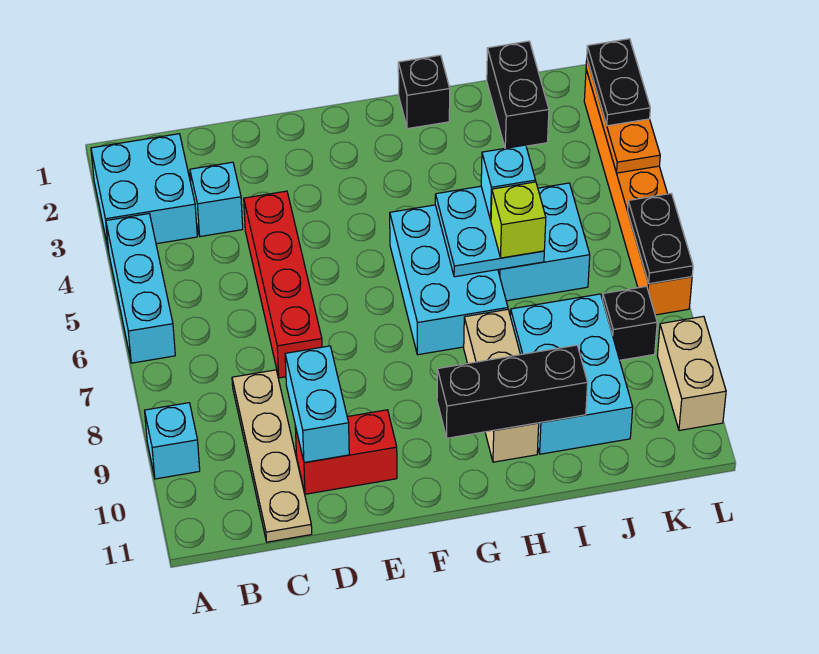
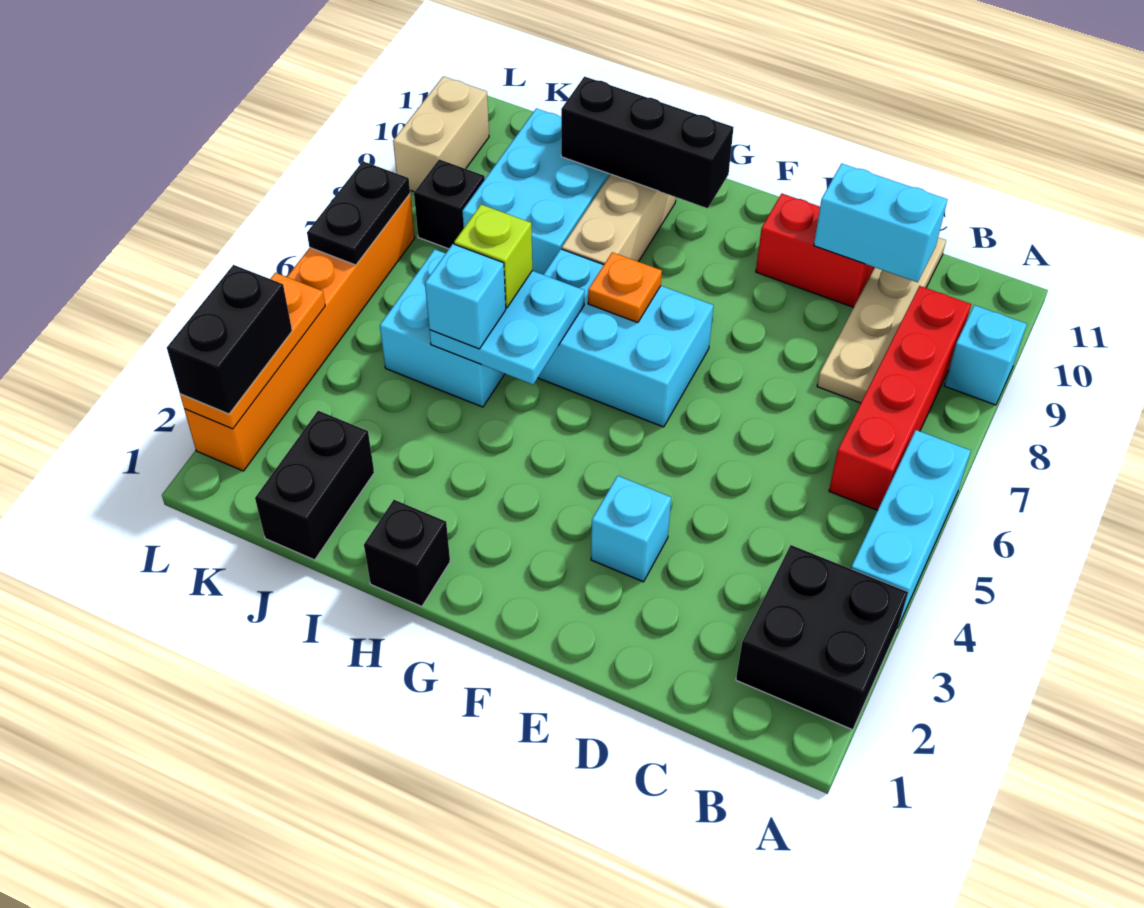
cyan brick A2:B3 level 1 -> black brick A2:B3 level 1
cyan brick C3 level 1 -> cyan brick E3 level 1
red brick D4:D7 level 1 -> red brick B6:B9 level 1
cyan brick D9:D10 level 2 -> cyan brick C10:D10 level 2
cyan brick G5:H7 level 1 -> cyan brick F6:H7 level 1
none -> orange plate G7 level 2
black plate L2:L3 level 3 -> black brick L2:L3 level 3

